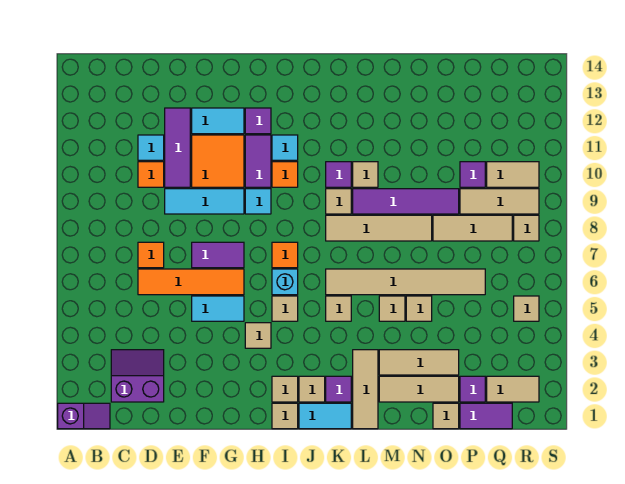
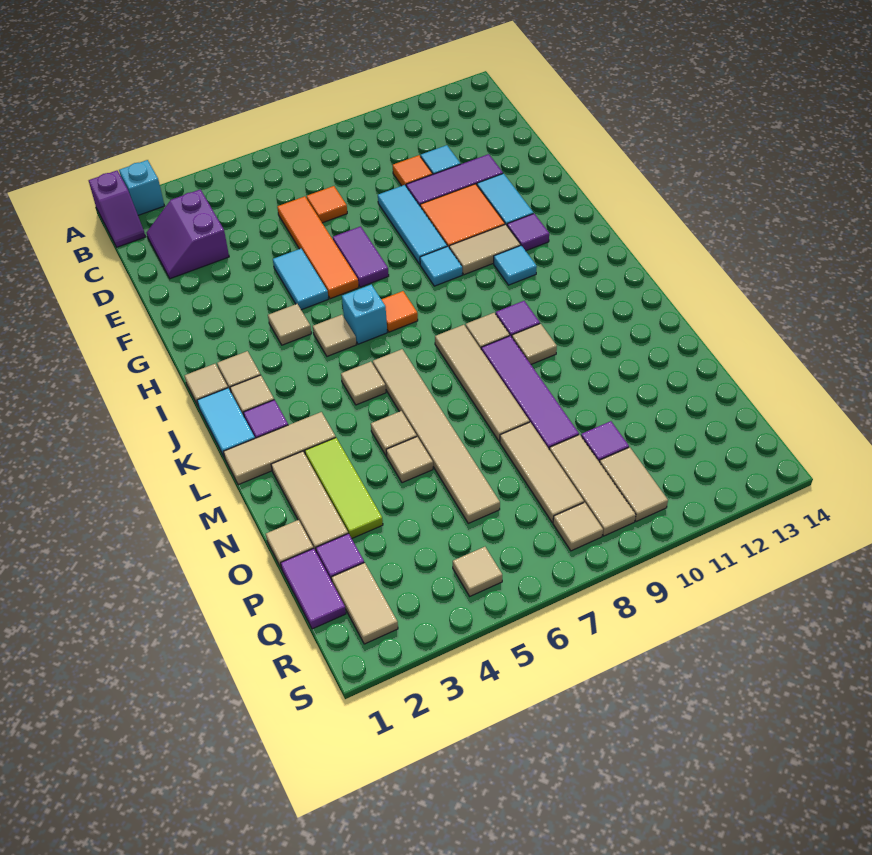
none -> cyan brick A2 level 1
purple slope C2:D3 level 1 top 2 -> purple slope C2:D3 level 1 top 3
purple tile H10:H11 level 1 -> tan tile H10:H11 level 1
orange tile I10 level 1 -> none
tan tile M3:O3 level 1 -> lime tile M3:O3 level 1

